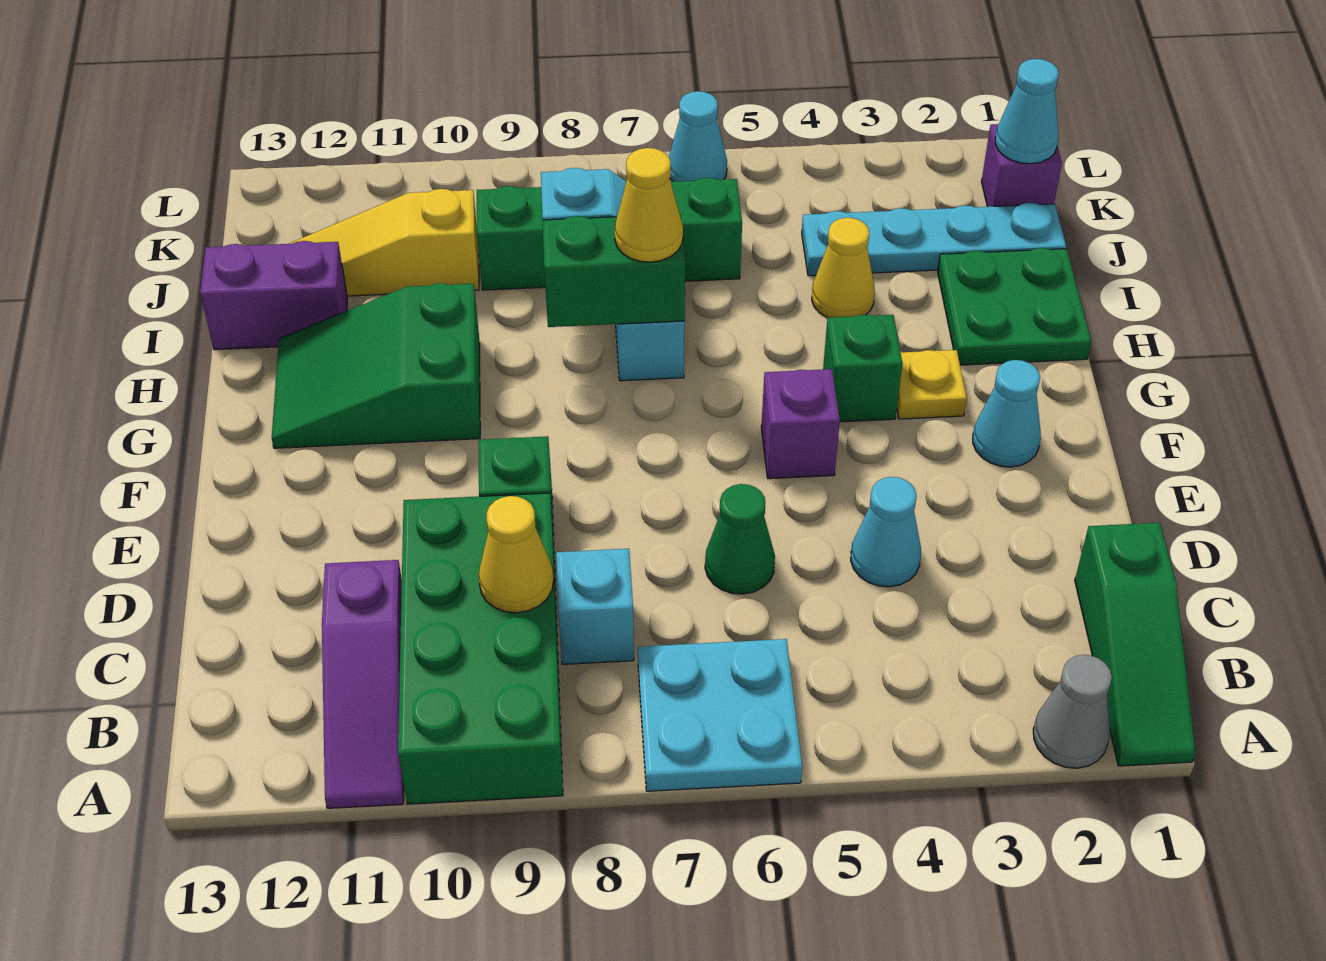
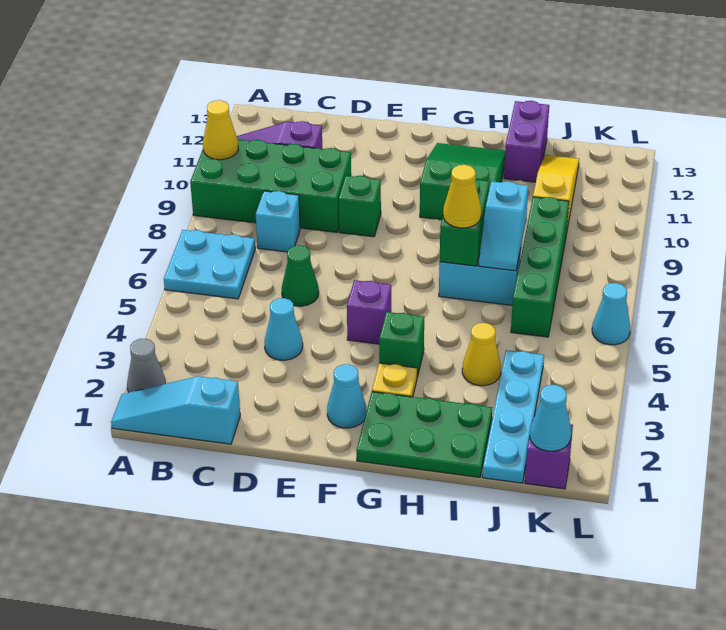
green slope A1:C1 level 1 top C -> cyan slope A1:C1 level 1 top C
yellow cone C9 level 2 -> yellow cone A10 level 2
green plate H1:I2 level 1 -> green plate G1:I2 level 1

